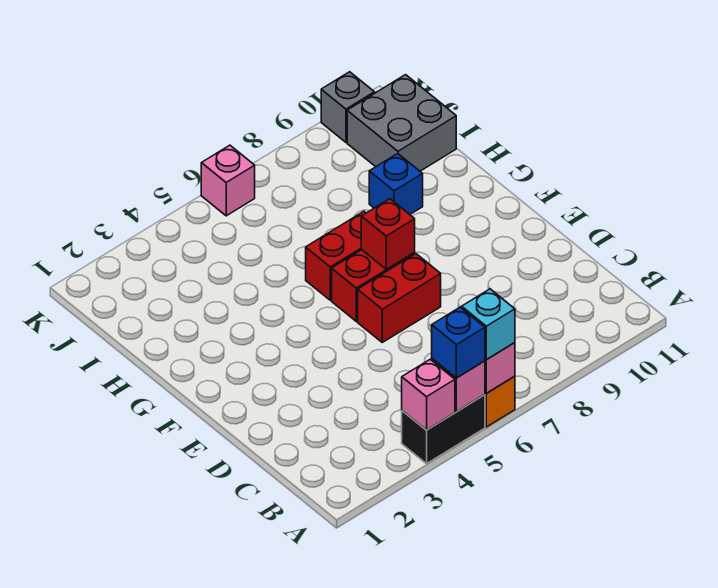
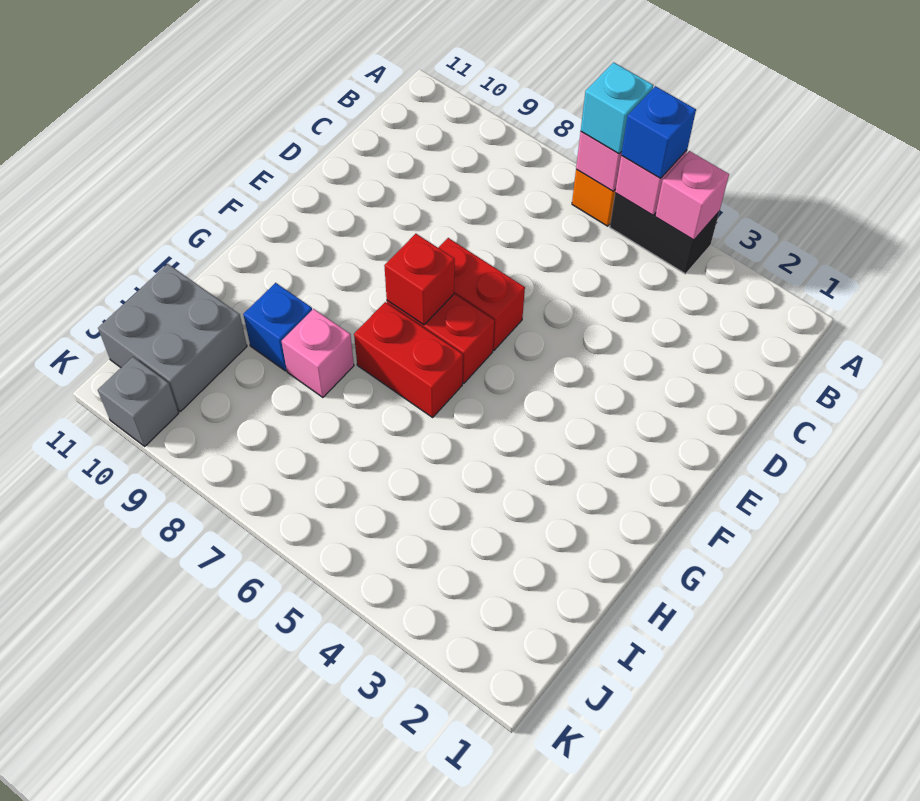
pink brick K6 level 1 -> pink brick H8 level 1

